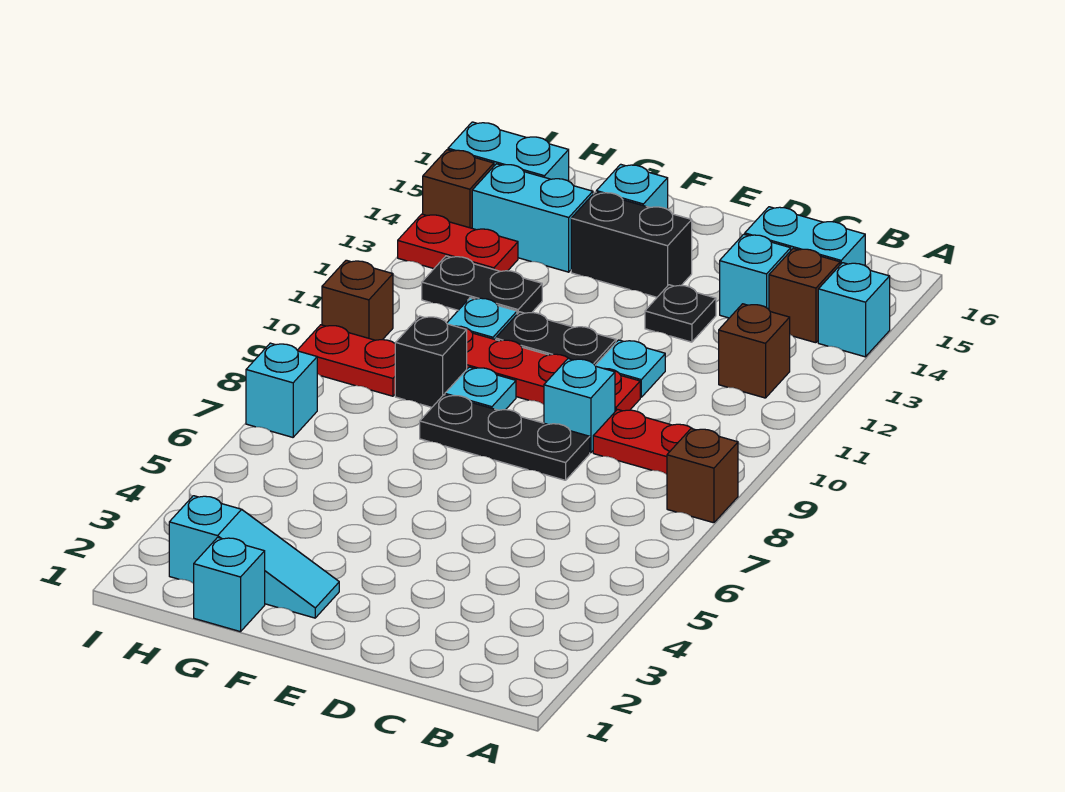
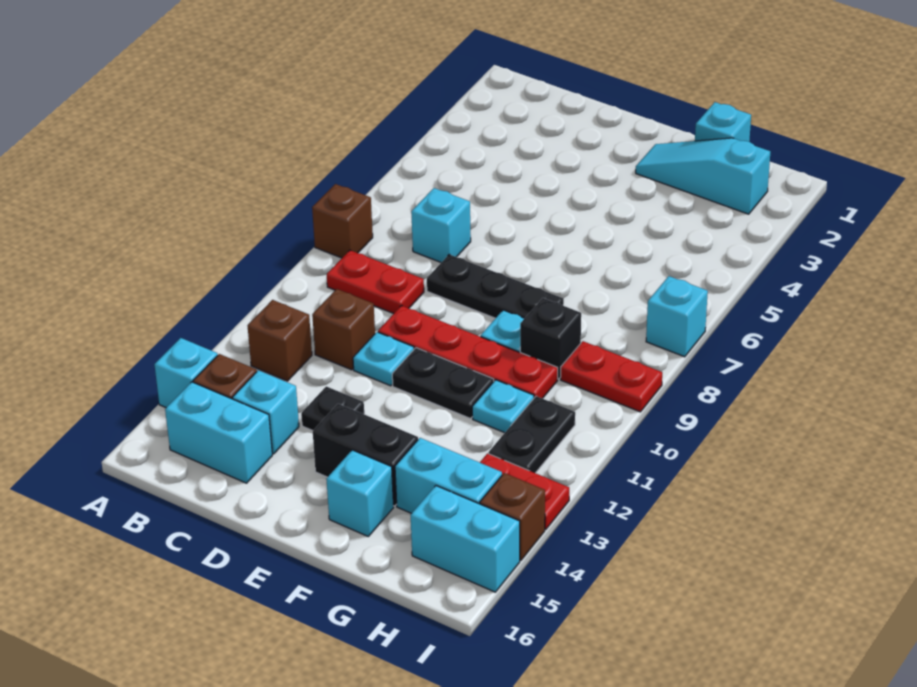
cyan brick D9 level 1 -> cyan brick C7 level 1
black plate G12:H12 level 1 -> black plate H11:H12 level 1
brown brick I10 level 1 -> brown brick C11 level 1

